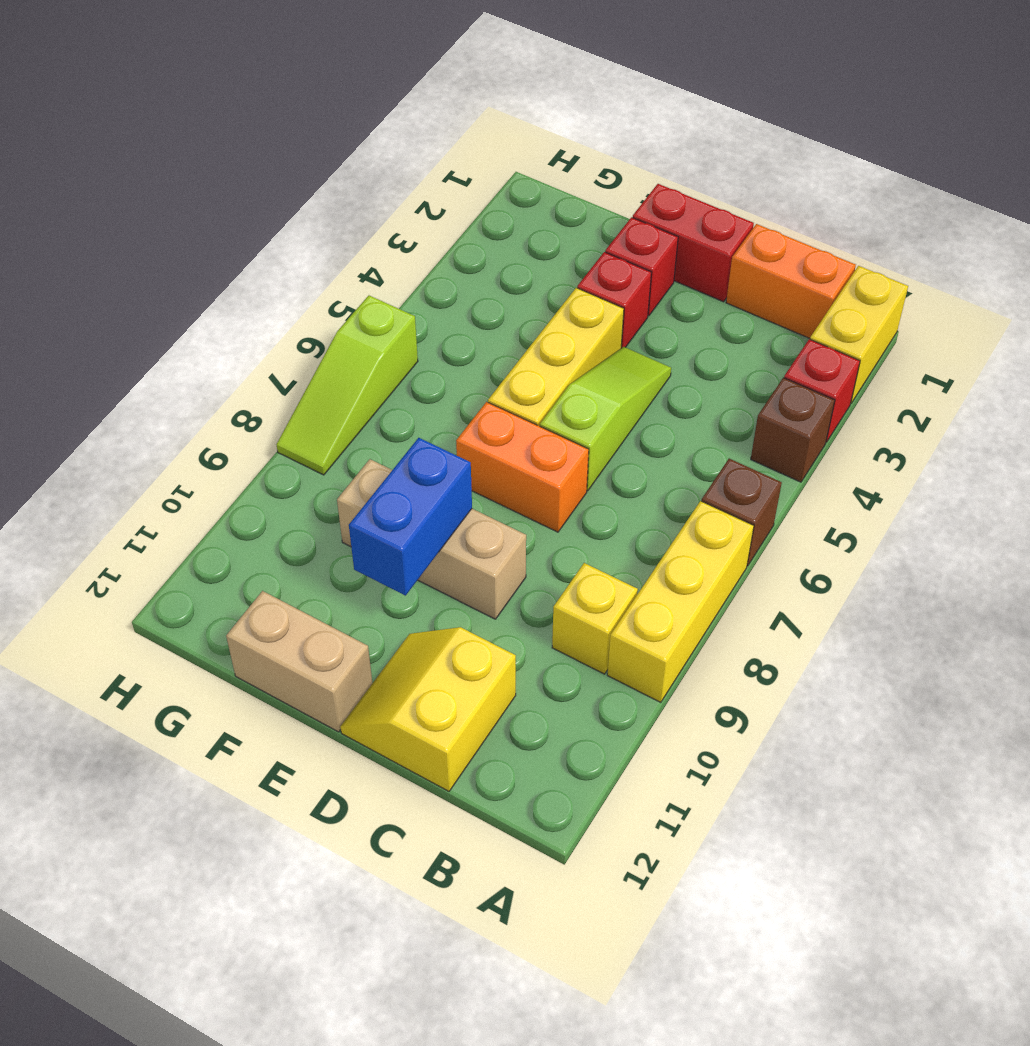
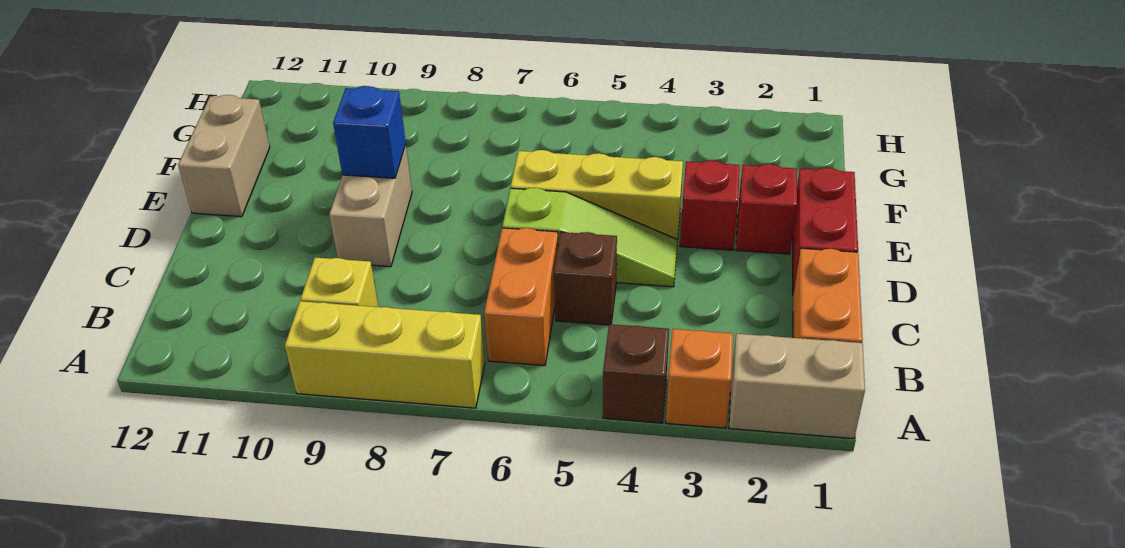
yellow brick A1:A2 level 1 -> tan brick A1:A2 level 1
red brick A3 level 1 -> orange brick A3 level 1
brown brick A6 level 1 -> brown brick C5 level 1
yellow slope C11:D12 level 1 top C -> none
orange brick D7:E7 level 1 -> orange brick B6:C6 level 1
tan brick D9:F9 level 1 -> tan brick D9:E9 level 1
blue brick E9:E10 level 2 -> blue brick E9 level 2
lime slope H6:H8 level 1 top 6 -> none

